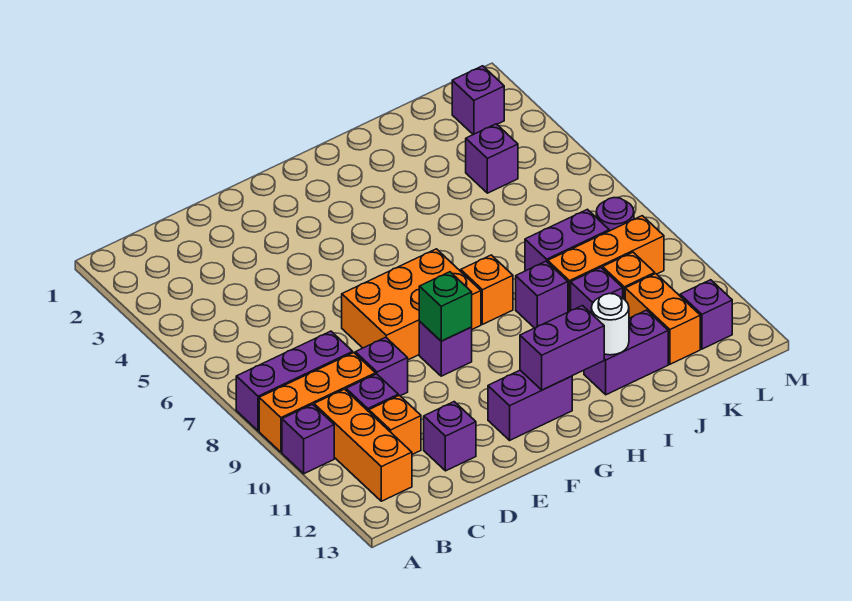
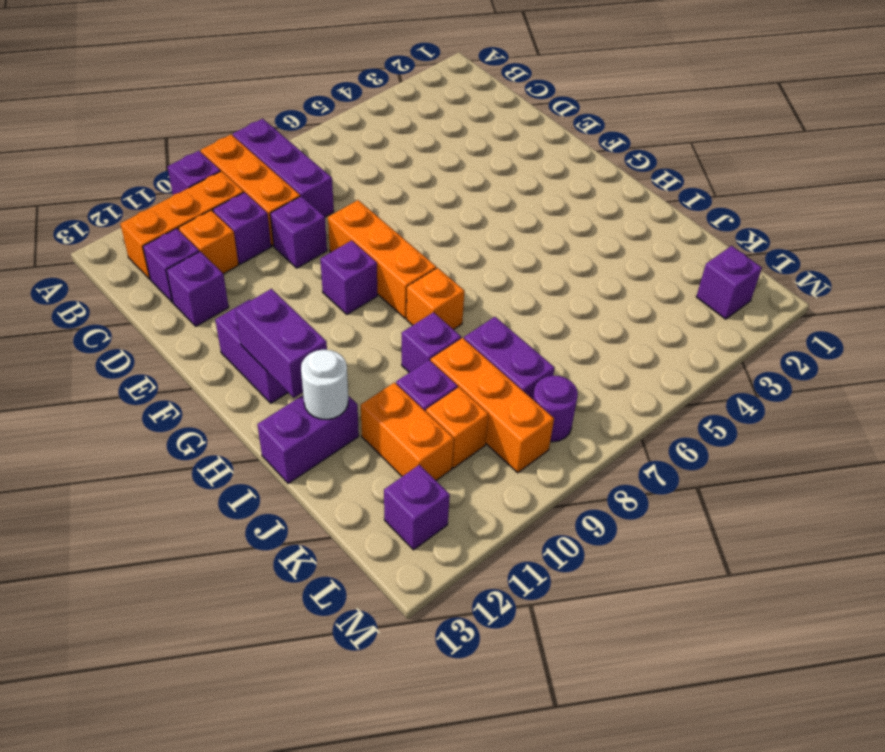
orange brick E7:G8 level 1 -> orange brick E8:G8 level 1
green brick F9 level 2 -> none
purple brick I12:J12 level 1 -> purple brick I12:I13 level 1
purple brick K4 level 1 -> purple brick C12 level 1
orange brick K11:K12 level 1 -> orange brick J11:K11 level 1

